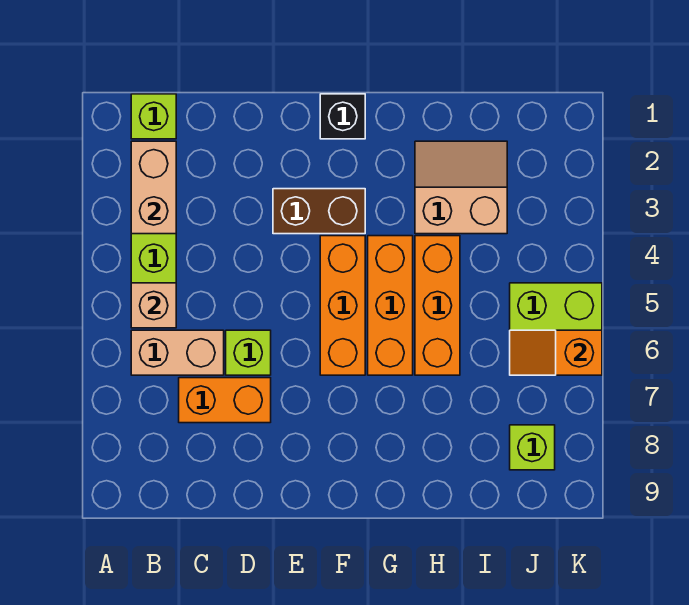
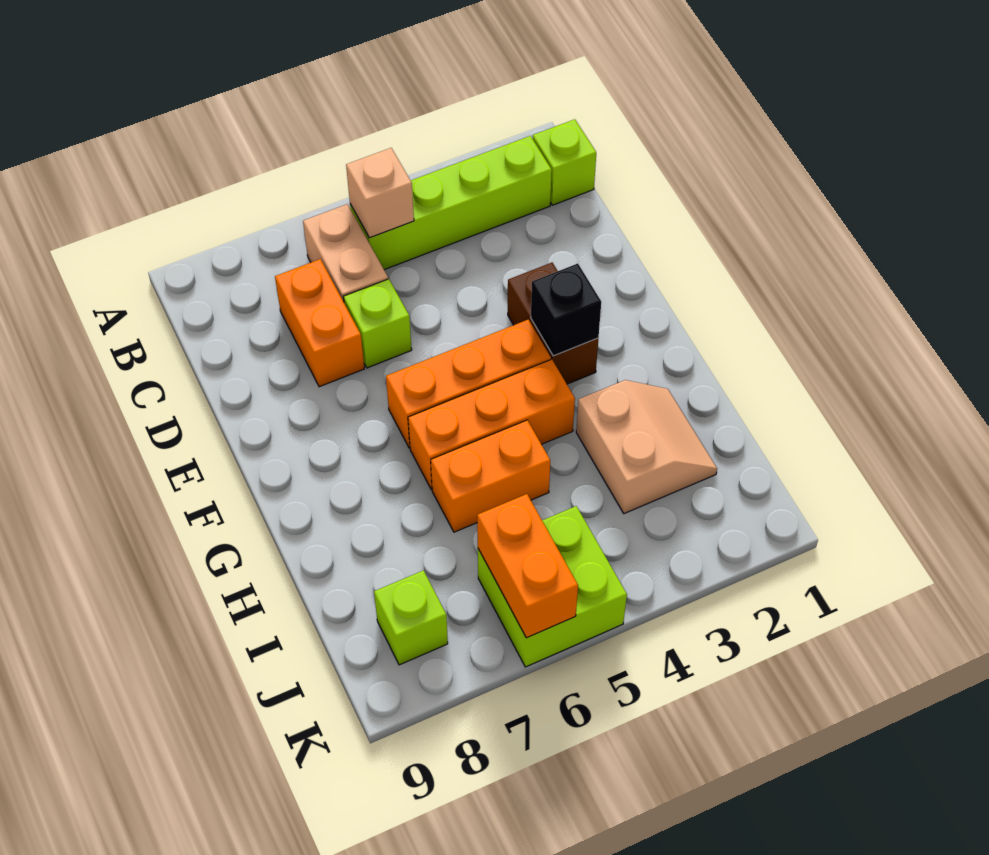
tan brick B2:B3 level 2 -> none
black brick F1 level 1 -> black brick F3 level 2
orange brick H4:H6 level 1 -> orange brick H5:H6 level 1
orange slope J6:K6 level 2 top K -> orange brick J6:K6 level 2

